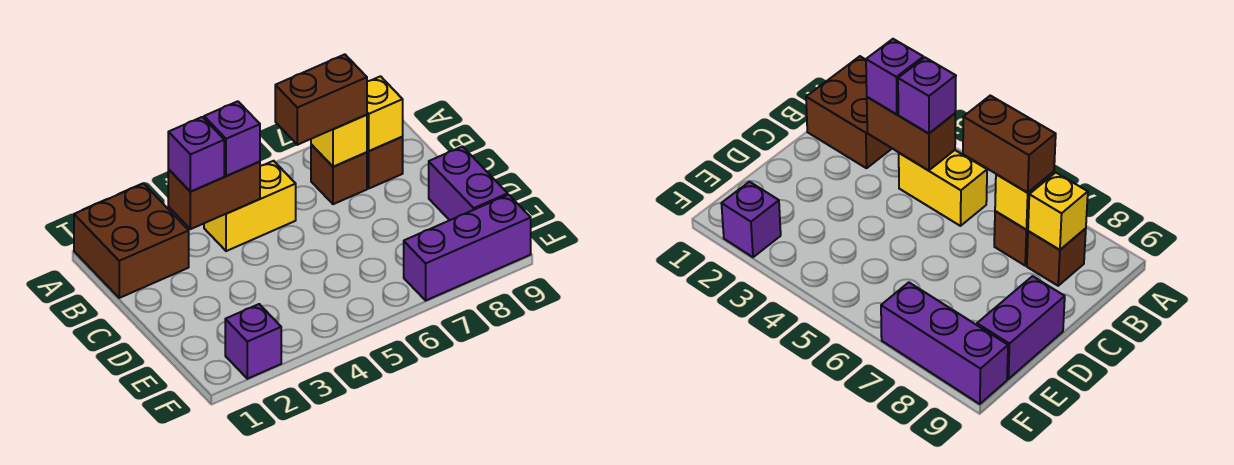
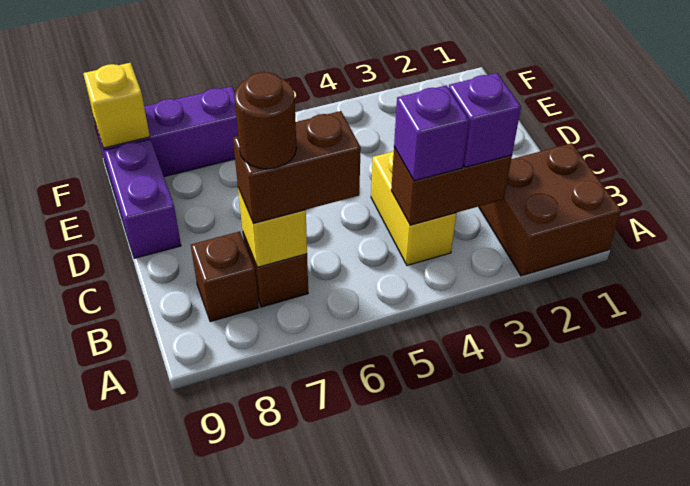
yellow brick B4:B5 level 1 -> yellow brick B4:C4 level 1
none -> brown round brick B7 level 4
yellow brick B8 level 2 -> yellow brick F9 level 2
purple brick F2 level 1 -> none

